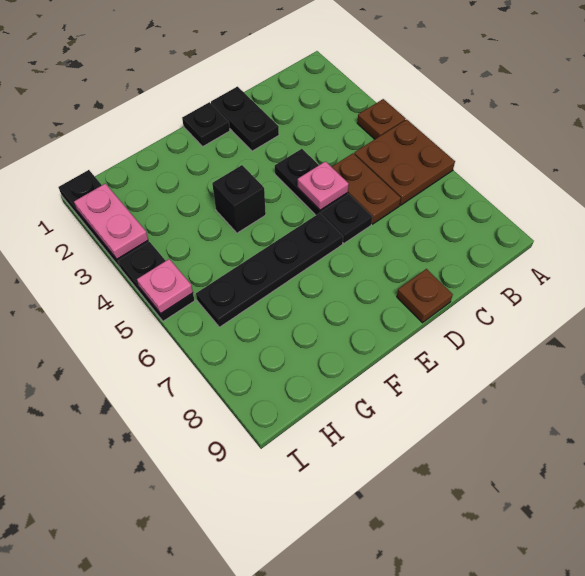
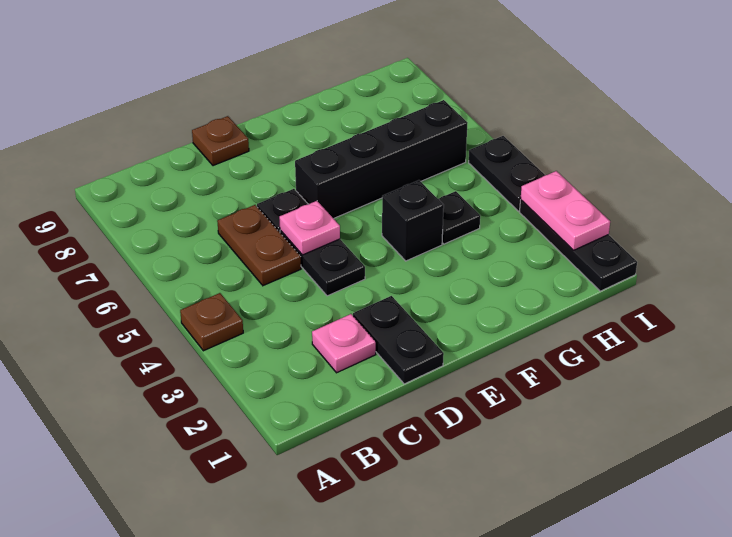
brown plate A5:B6 level 1 -> none
black plate E1 level 1 -> black plate G4 level 1
black plate E6:H6 level 1 -> black brick E6:H6 level 1
pink plate I5 level 2 -> pink plate C2 level 1

